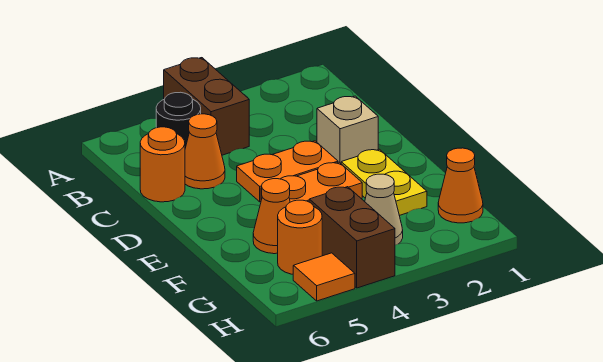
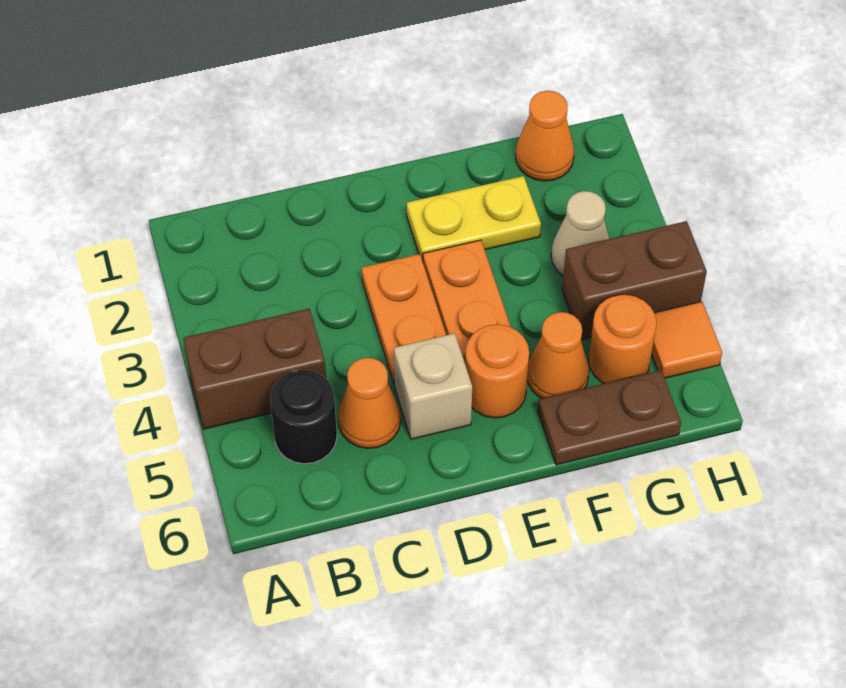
orange round brick C6 level 1 -> orange round brick E5 level 1
tan brick D2 level 1 -> tan brick D5 level 1
none -> brown plate F6:G6 level 1

